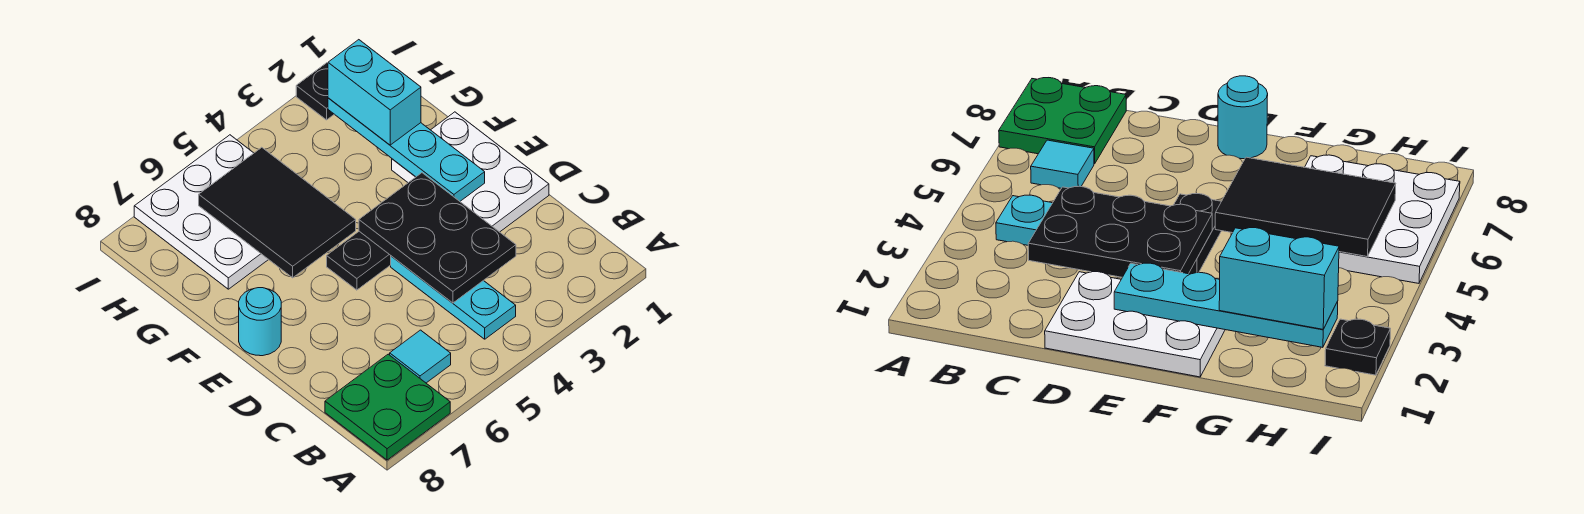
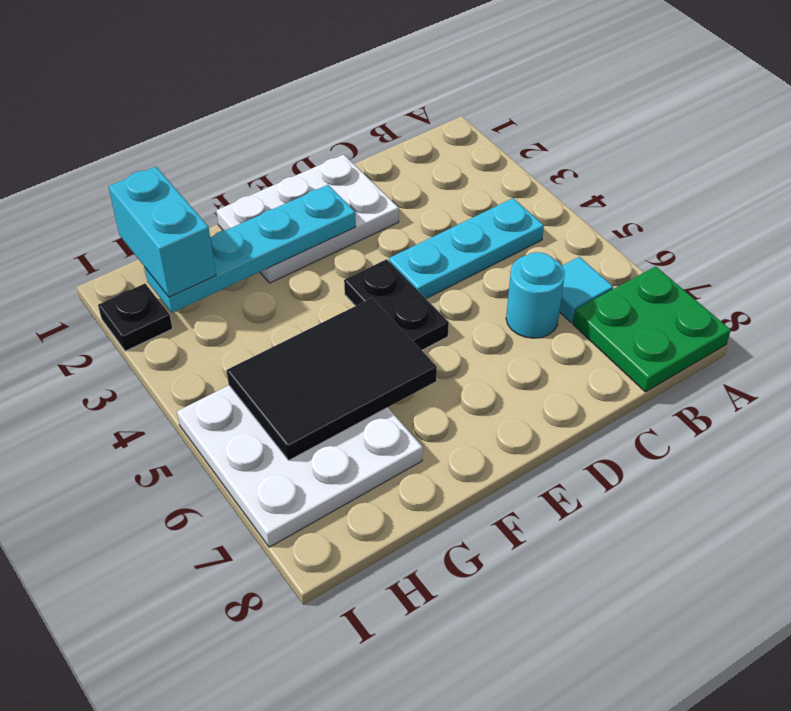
black plate C3:E4 level 2 -> none
cyan round brick E8 level 1 -> cyan round brick C6 level 1
cyan brick G2:H2 level 3 -> cyan brick H1:H2 level 3

